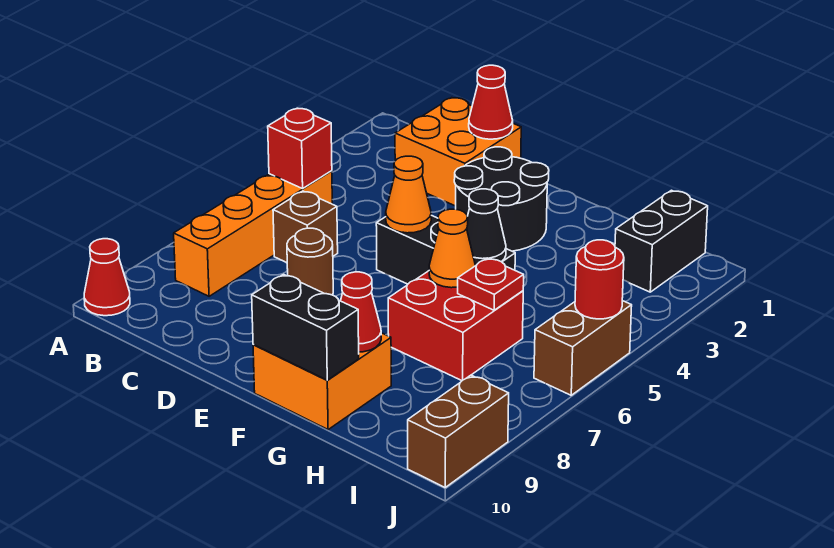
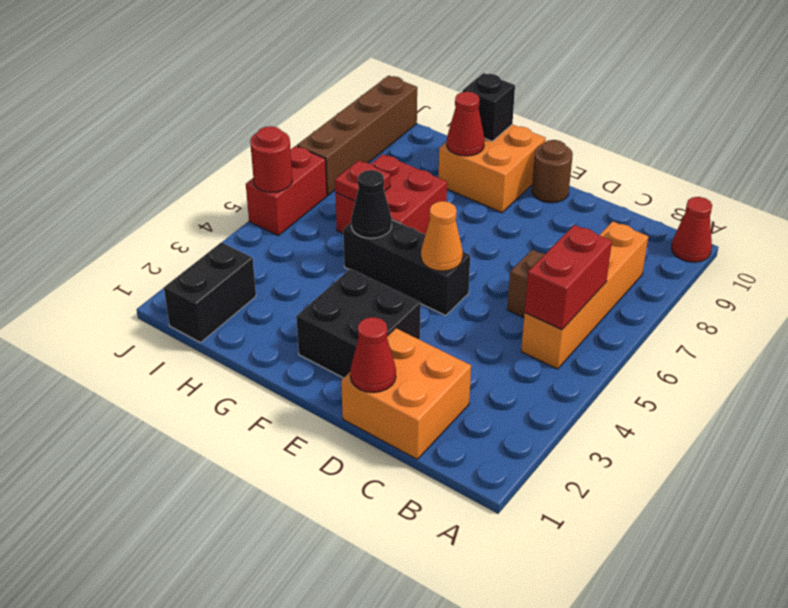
red brick B5 level 2 -> red brick B5:B6 level 2
brown round brick D7 level 1 -> brown round brick E10 level 1
black round brick E2:F3 level 1 -> black brick E2:F3 level 1
black brick F10:G10 level 2 -> black brick G10 level 2
orange cone G6 level 2 -> none
brown brick J5:J6 level 1 -> red brick J5:J6 level 1
brown brick J9:J10 level 1 -> brown brick J7:J10 level 1

